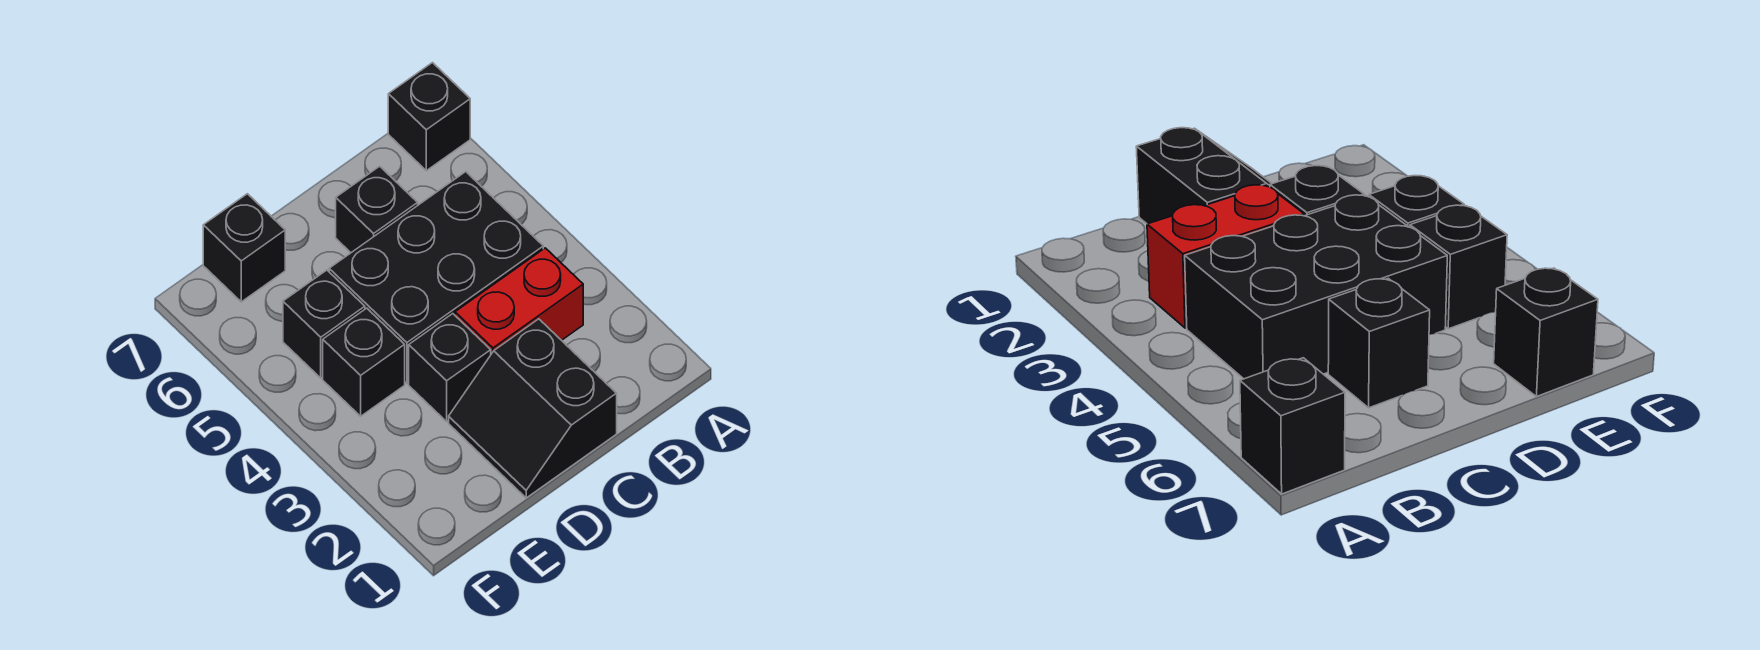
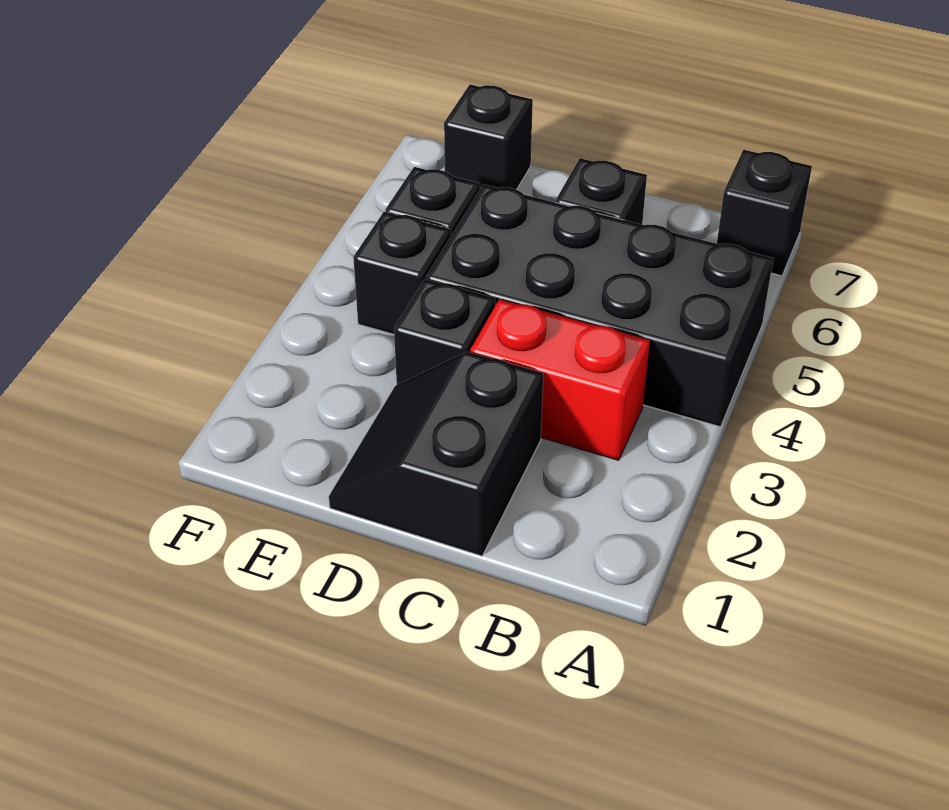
black brick B4:D5 level 1 -> black brick A4:D5 level 1

